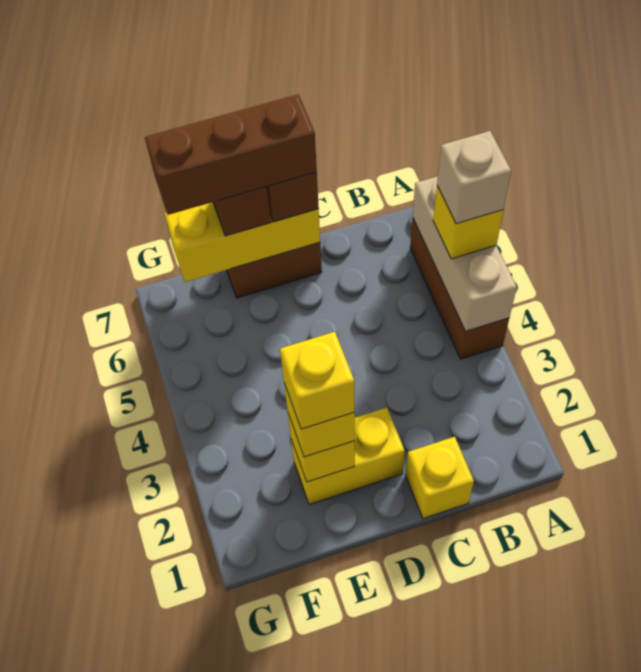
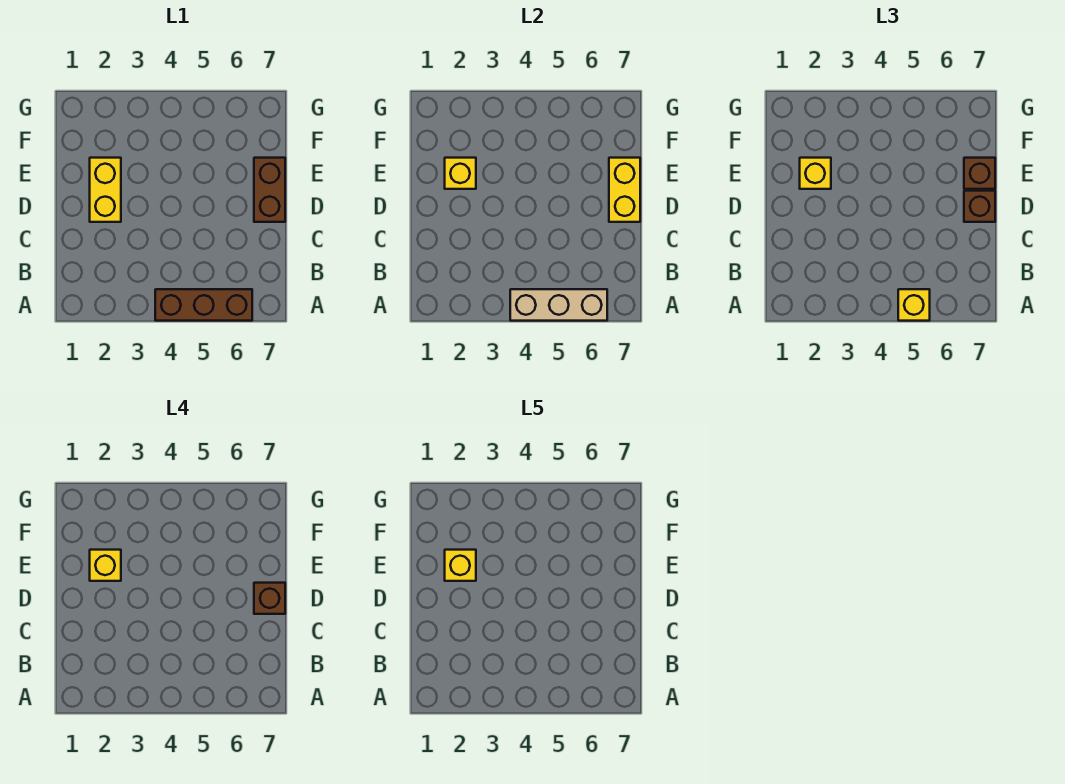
tan brick A5 level 4 -> none
yellow brick C1 level 1 -> yellow brick E2 level 5
yellow brick D7:F7 level 2 -> yellow brick D7:E7 level 2
brown brick D7:F7 level 4 -> brown brick D7 level 4

